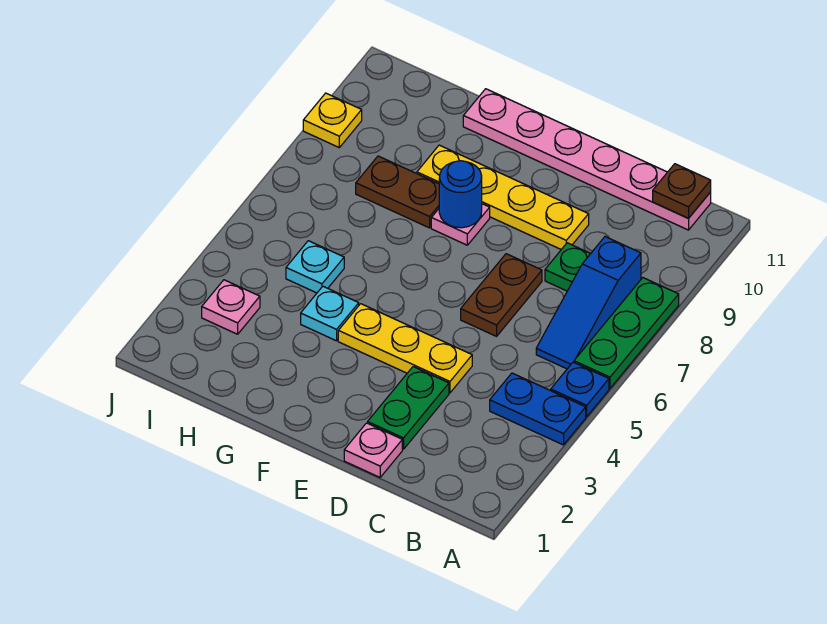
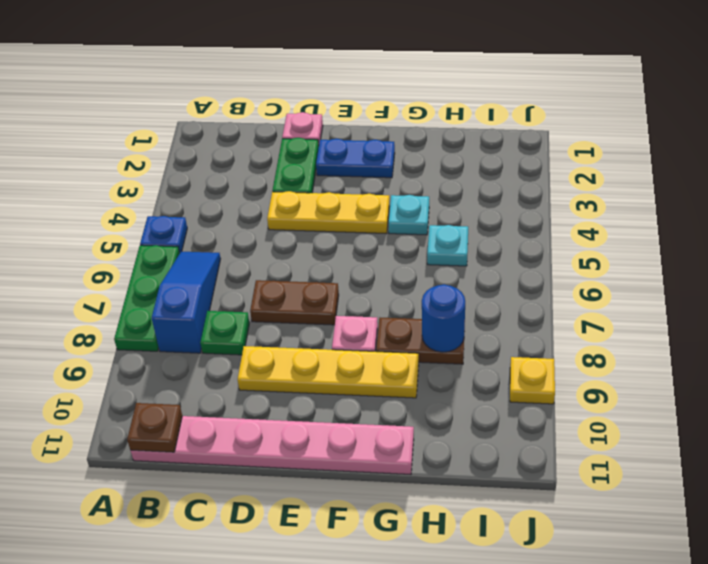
blue plate A4:B4 level 1 -> blue plate E2:F2 level 1
brown plate D6:D7 level 1 -> brown plate D7:E7 level 1
blue round brick F8 level 2 -> blue round brick H8 level 2
pink plate I3 level 1 -> none

